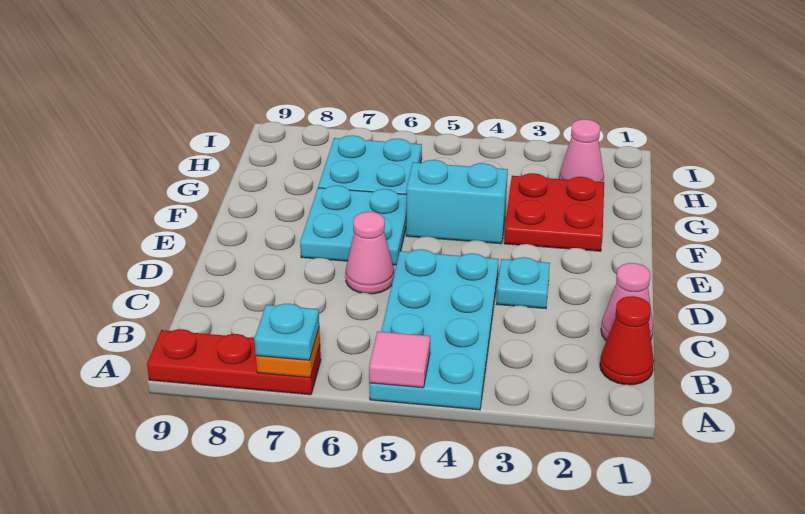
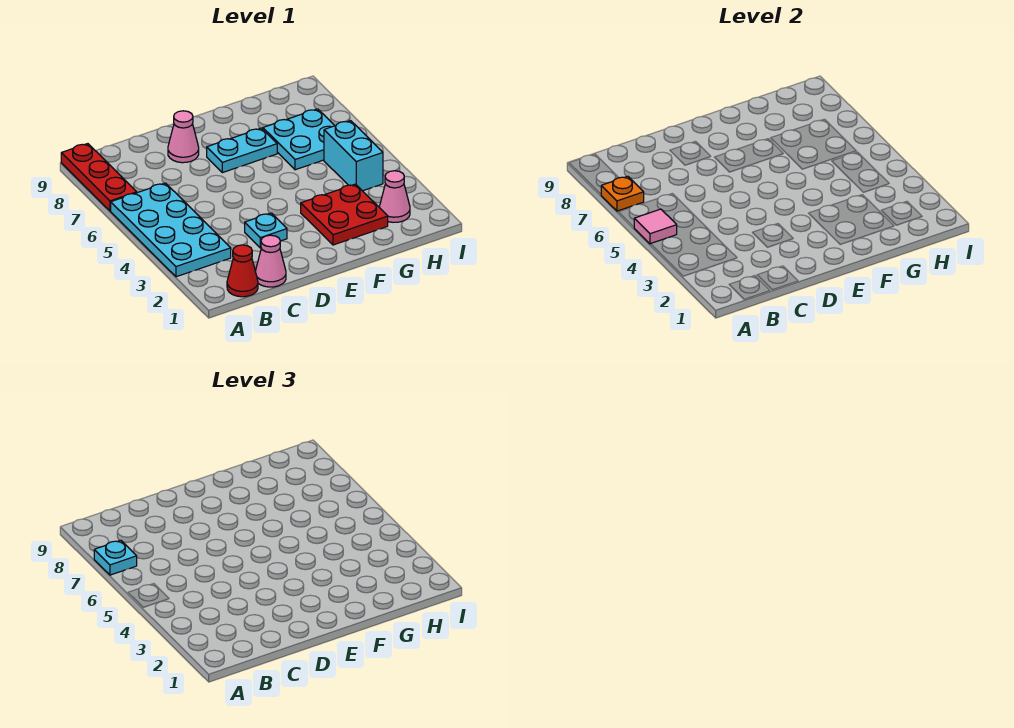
cyan plate A4:D5 level 1 -> cyan plate A3:B6 level 1
pink cone D6 level 1 -> pink cone D8 level 1
cyan plate E6:F7 level 1 -> cyan plate E7:F7 level 1
cyan brick F4:F5 level 1 -> cyan brick H4:H5 level 1

